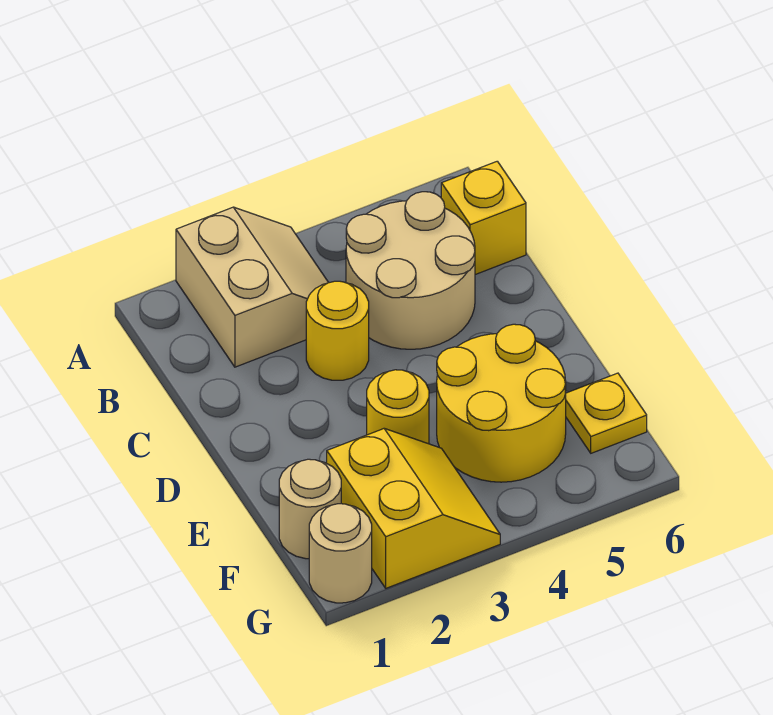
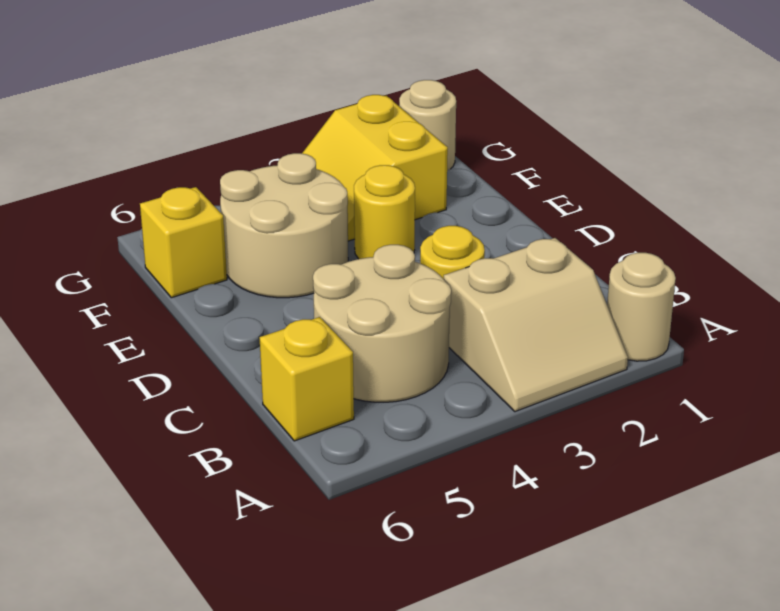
tan slope A2:B3 level 1 top 2 -> tan slope A2:B3 level 1 top B
yellow round brick E4:F5 level 1 -> tan round brick E4:F5 level 1
tan round brick F1 level 1 -> tan round brick A1 level 1
yellow plate F6 level 1 -> yellow brick F6 level 1

